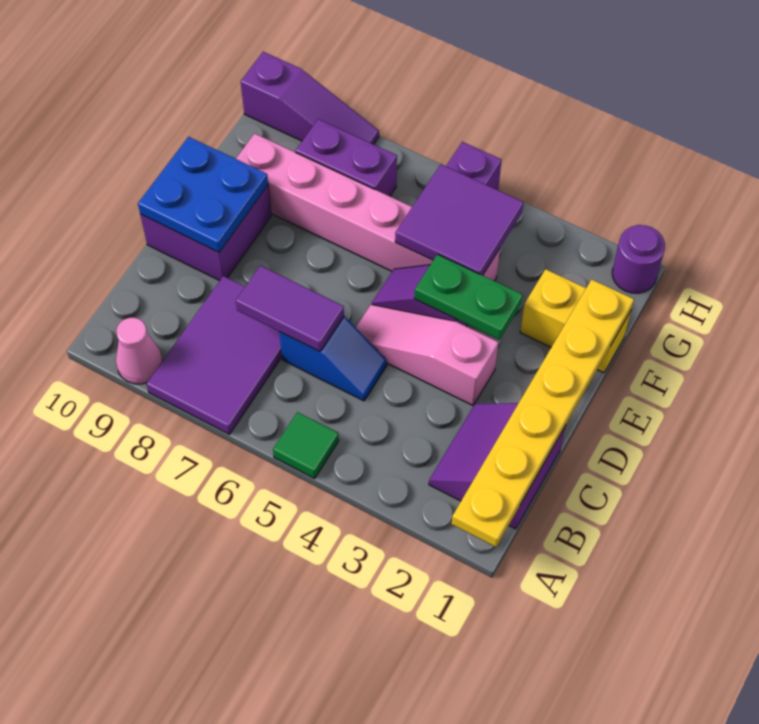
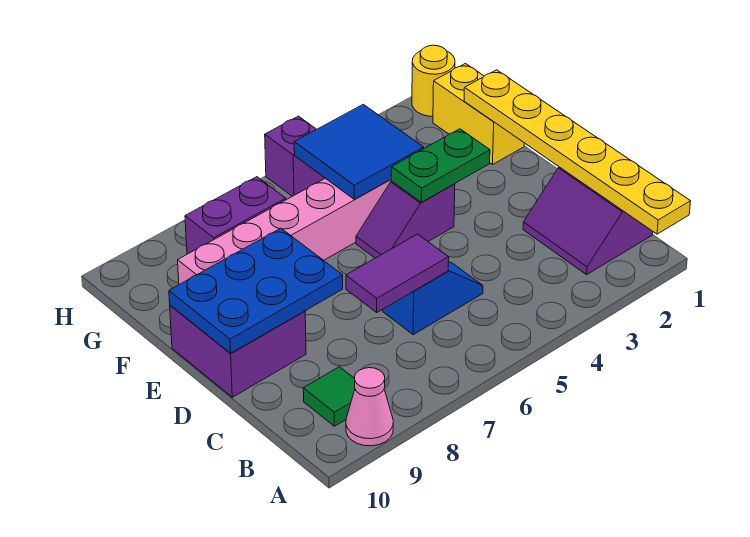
green tile A5 level 1 -> green tile B9 level 1
purple tile A7:C8 level 1 -> none
pink slope D3:D5 level 1 top 3 -> none
blue plate D9:E10 level 2 -> blue plate D8:E10 level 2
yellow brick F1:F2 level 1 -> yellow brick F1:G1 level 1
purple tile F4:G5 level 2 -> blue tile F4:G5 level 2
purple round brick H1 level 1 -> yellow round brick H1 level 1
purple slope H8:H10 level 1 top 10 -> none

